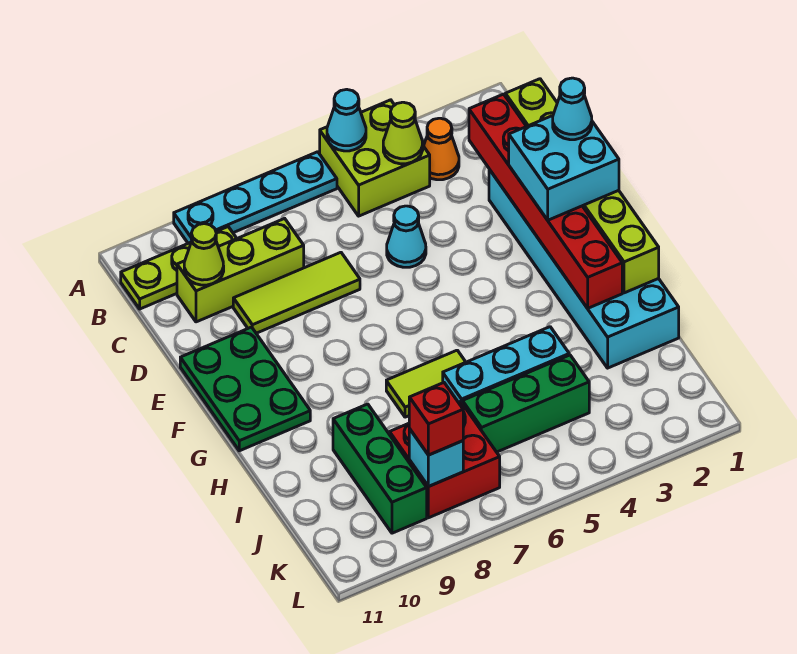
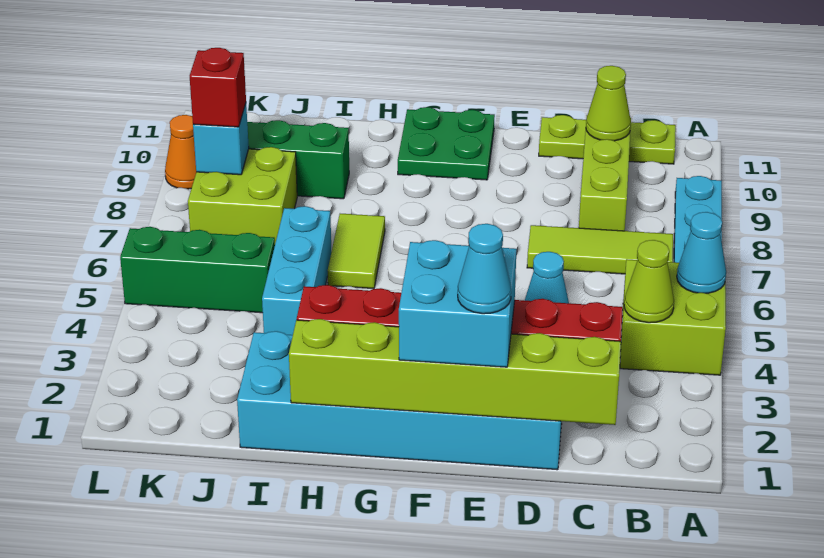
orange cone B3 level 1 -> orange cone L9 level 1
lime plate B9:B11 level 1 -> lime plate B11:D11 level 1
lime tile D7:D9 level 1 -> lime tile B7:D7 level 1
green plate E10:G11 level 1 -> green plate F10:G11 level 1
green brick J4:J6 level 1 -> green brick J5:L5 level 1
red brick J7:K8 level 1 -> lime brick J7:K8 level 1

